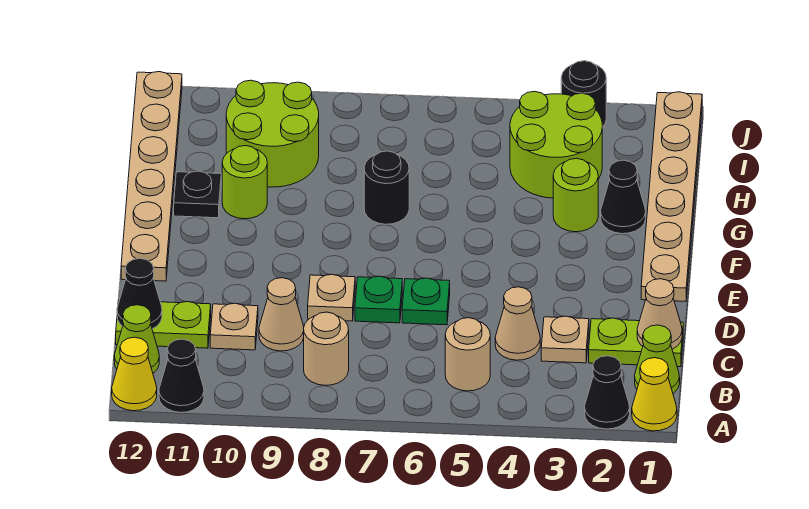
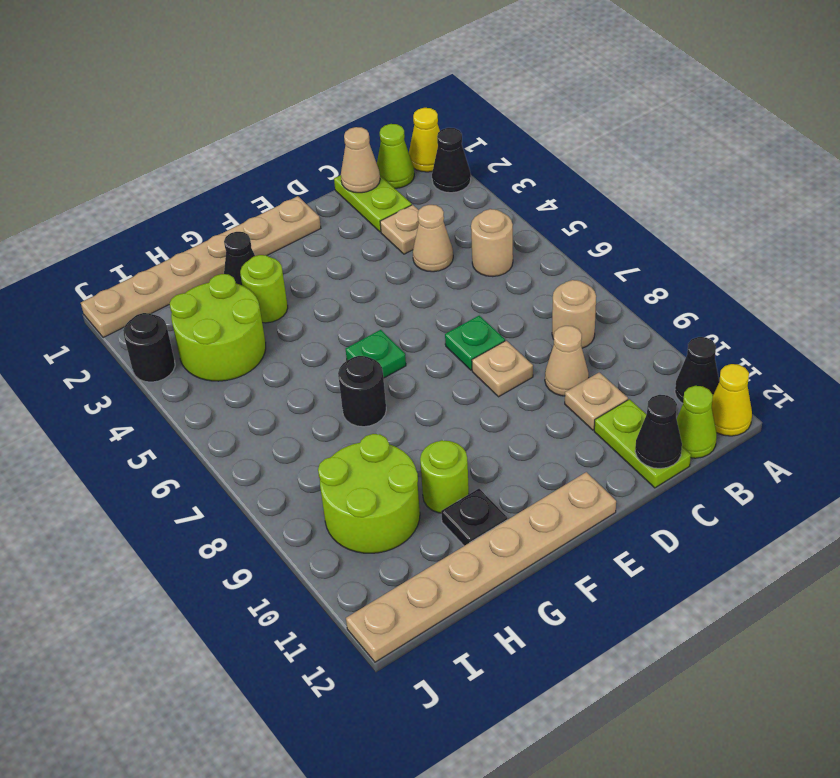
green plate D6 level 1 -> green plate F6 level 1

